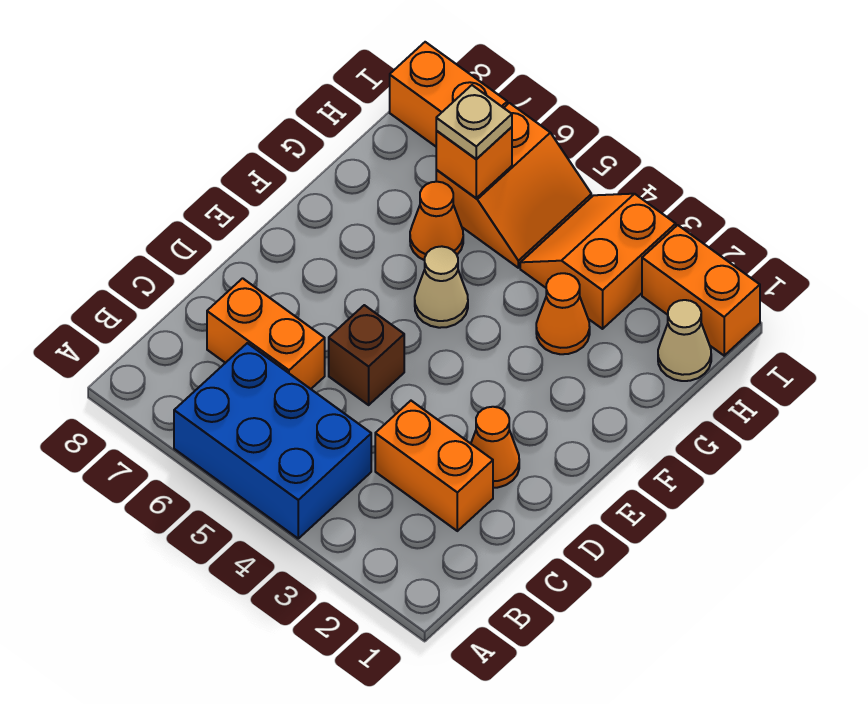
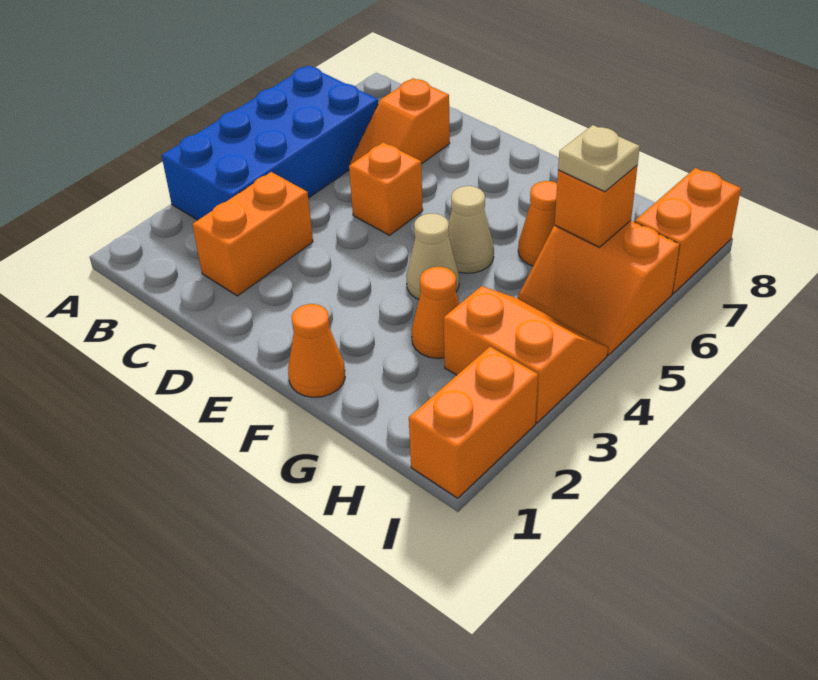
blue brick A4:B6 level 1 -> blue brick A3:B6 level 1
orange brick C6:C7 level 1 -> orange slope C6:C7 level 1 top 7
orange cone D2 level 1 -> orange cone F1 level 1
brown brick D5 level 1 -> orange brick D5 level 1
tan cone H1 level 1 -> tan cone F4 level 1

